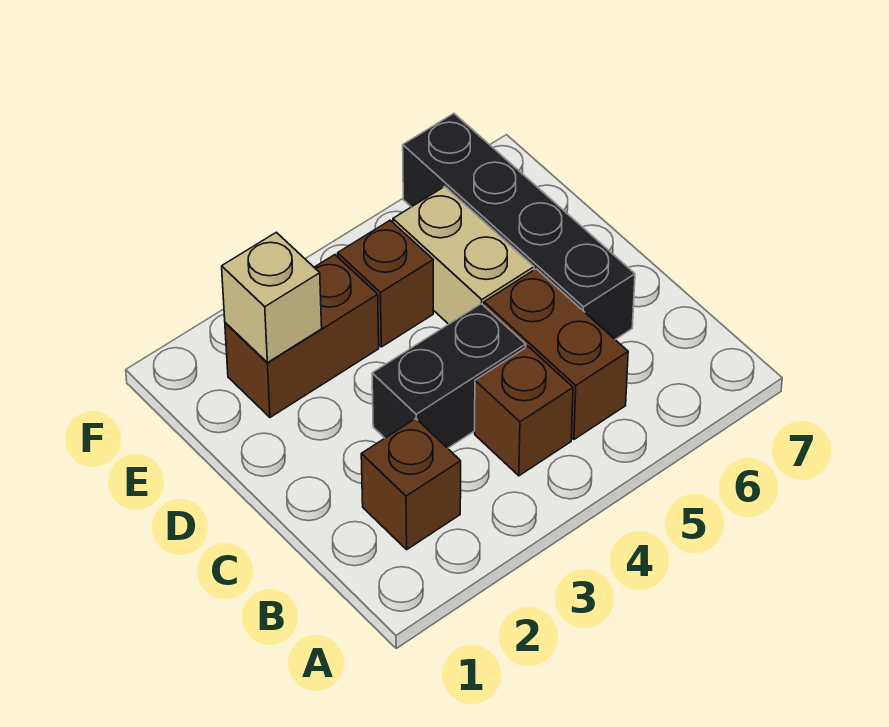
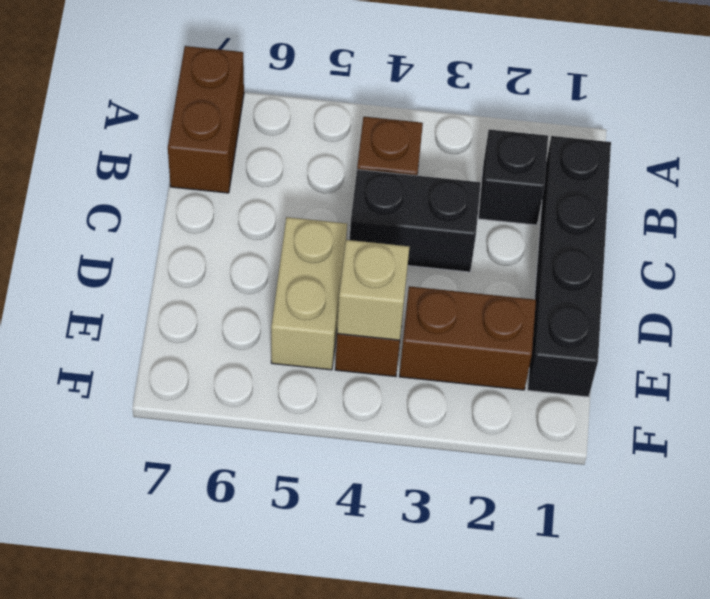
brown brick B2 level 1 -> black brick B2 level 1
brown brick B5:C5 level 1 -> brown brick A7:B7 level 1
black brick C6:F6 level 1 -> black brick B1:E1 level 1
tan brick E2 level 2 -> tan brick E4 level 2

